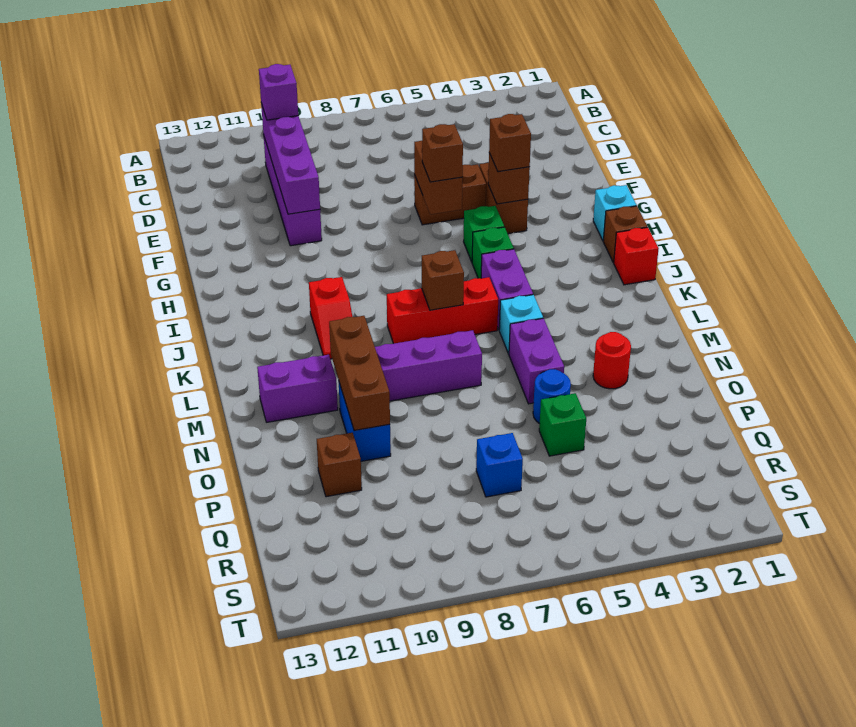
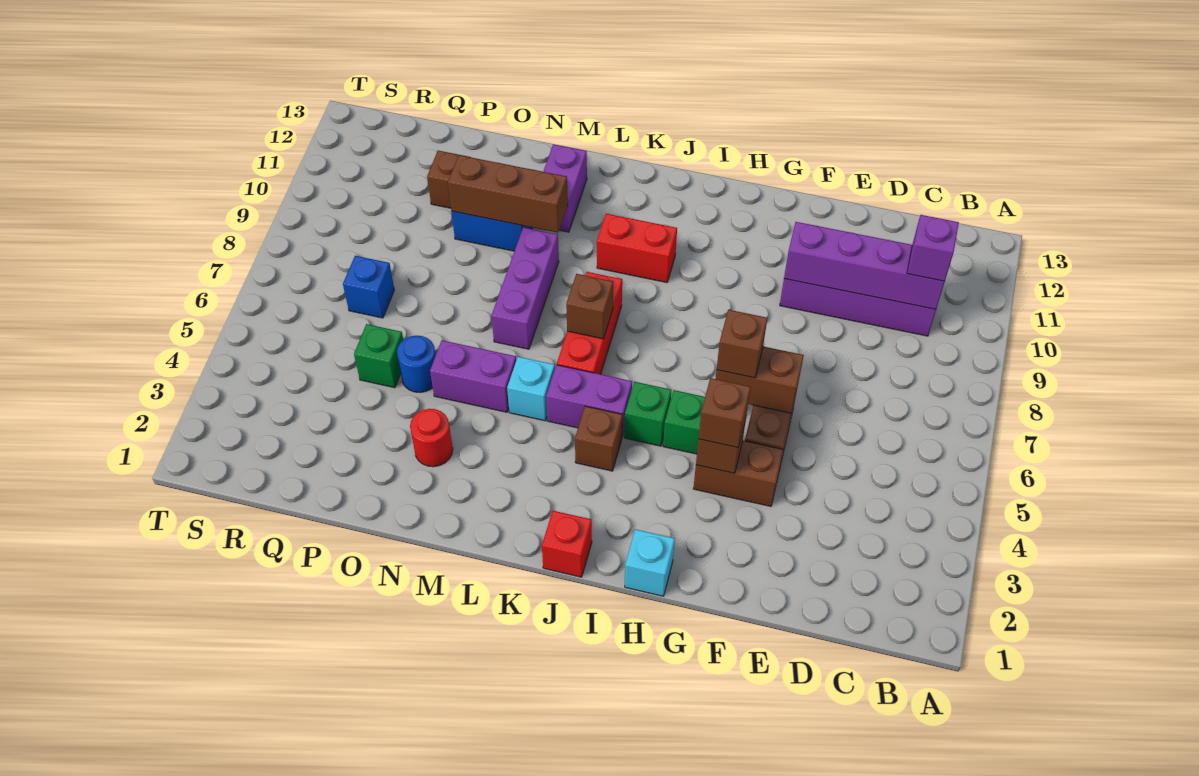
brown brick I1 level 1 -> brown brick J4 level 1
red slope J10:K10 level 1 top J -> red brick J10:K10 level 1

